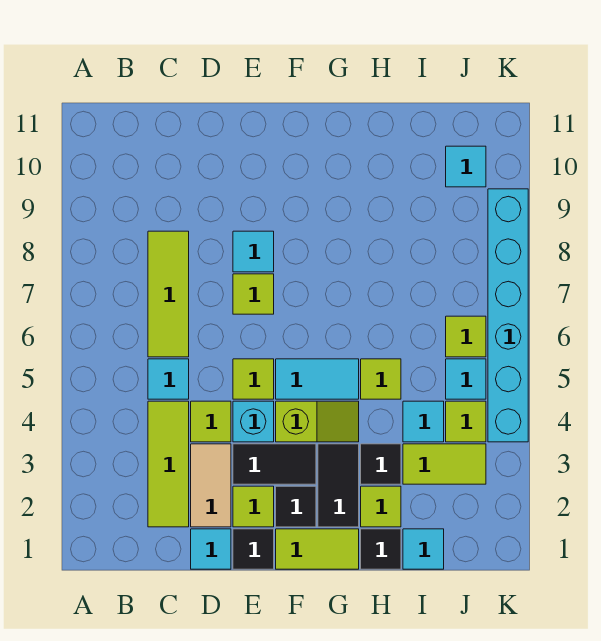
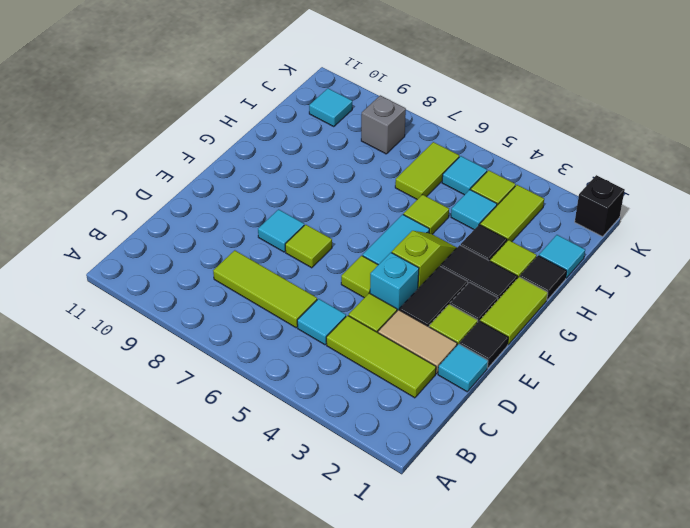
lime tile J6 level 1 -> lime tile I6:J6 level 1
none -> grey brick J8 level 1
none -> black brick K1 level 1
cyan brick K4:K9 level 1 -> none

